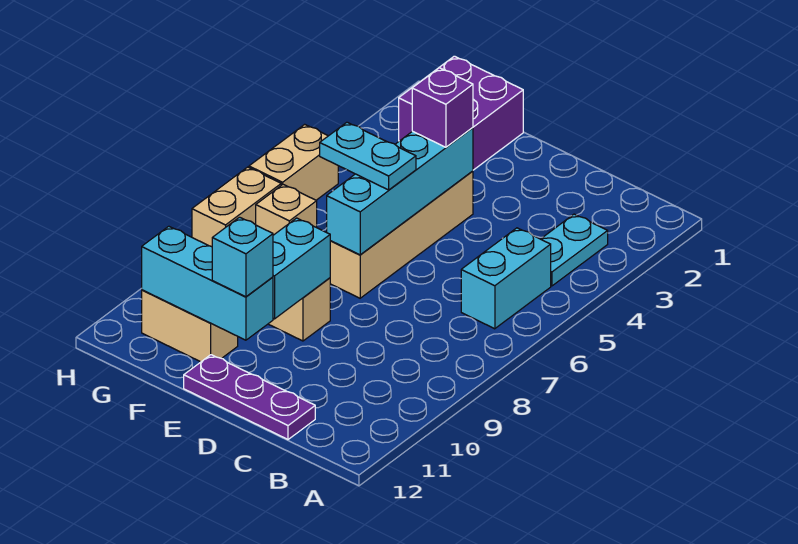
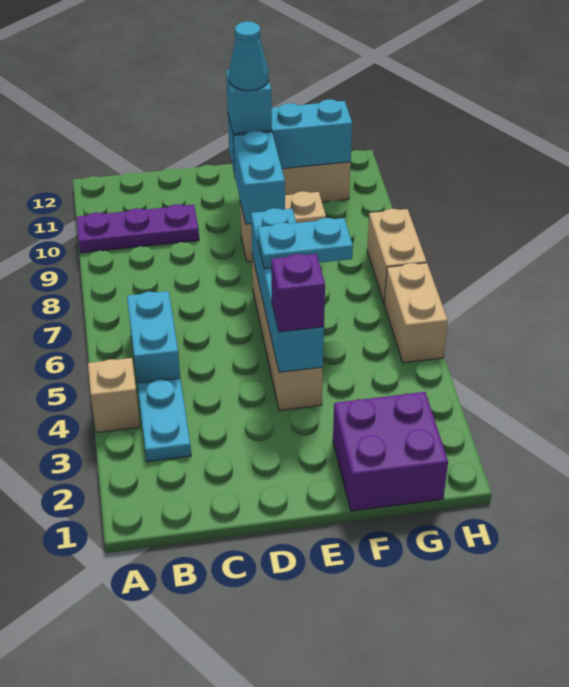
purple plate C12:E12 level 1 -> purple plate A10:C10 level 1
none -> cyan cone E11 level 4
tan brick G7 level 1 -> tan brick A4 level 1

